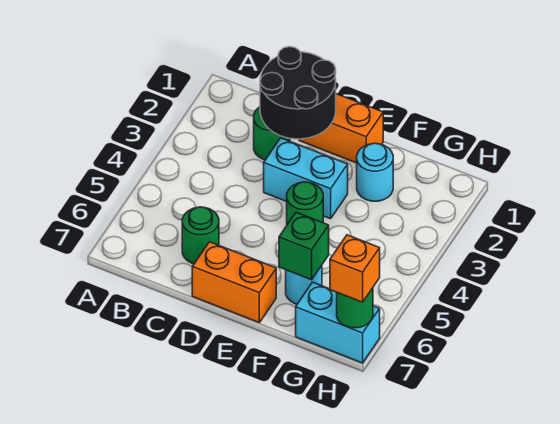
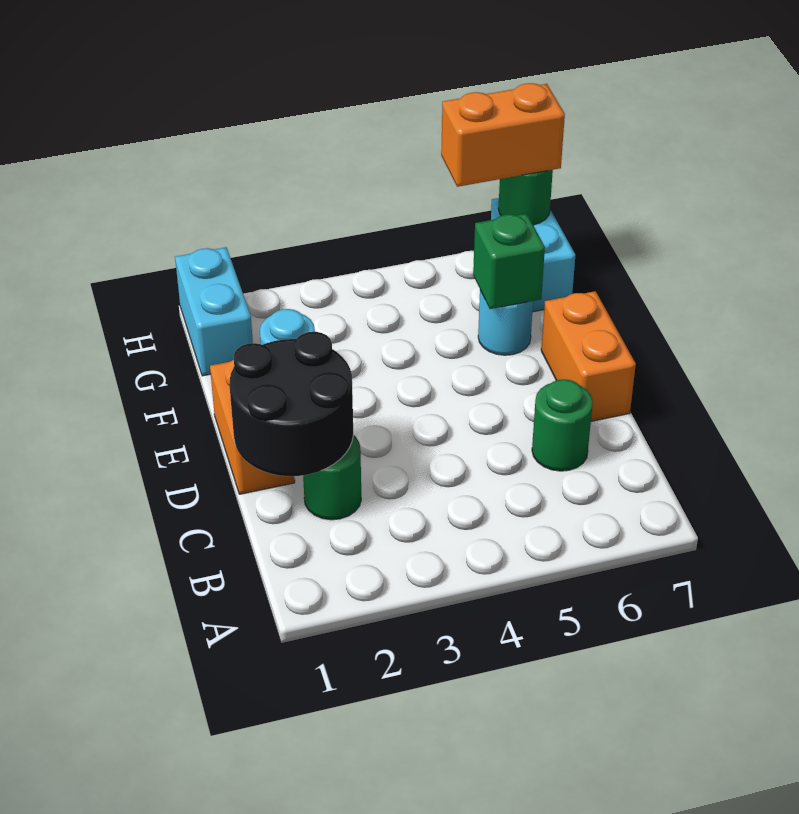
cyan brick D3:E3 level 1 -> cyan brick G1:H1 level 1
green round brick E4 level 1 -> none
orange brick H7 level 3 -> orange brick H6:H7 level 3

